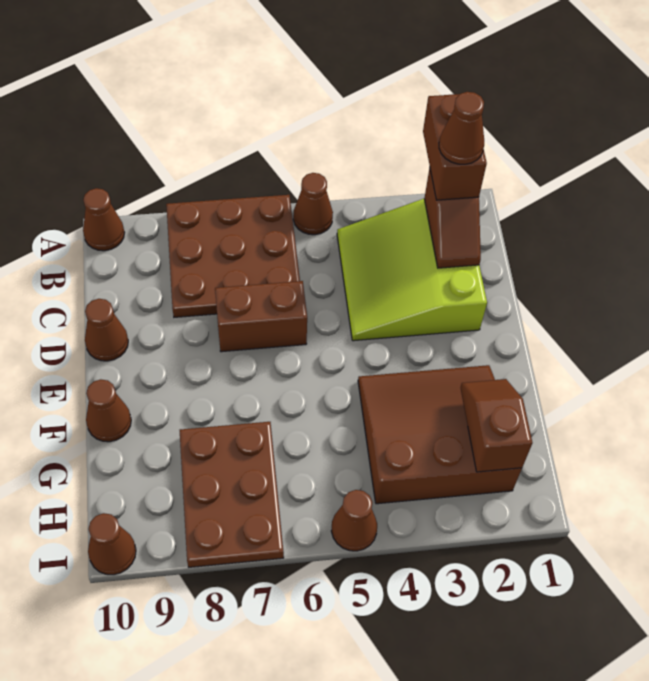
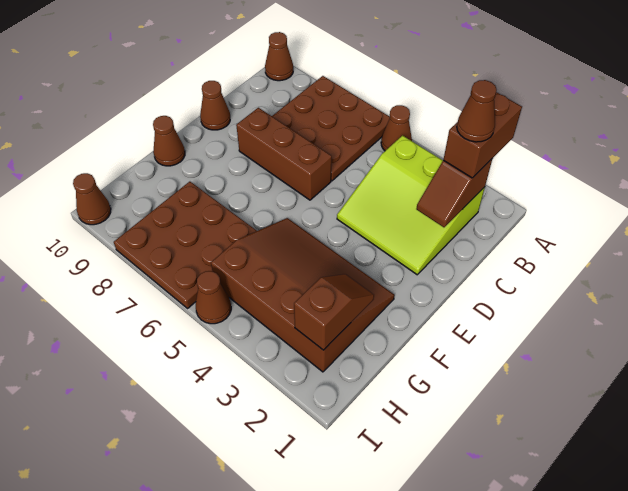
lime slope B2:D4 level 1 top 2 -> lime slope B2:D4 level 1 top B
brown brick D6:D7 level 1 -> brown brick D6:D8 level 1
brown slope F2:H4 level 1 top H -> brown slope F2:H5 level 1 top H
brown plate G7:I8 level 1 -> brown plate G6:I8 level 1

